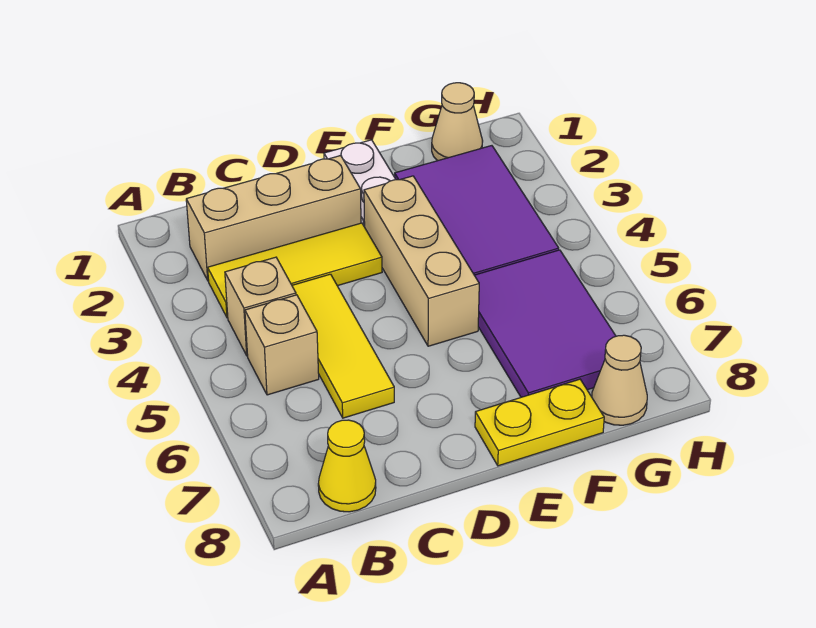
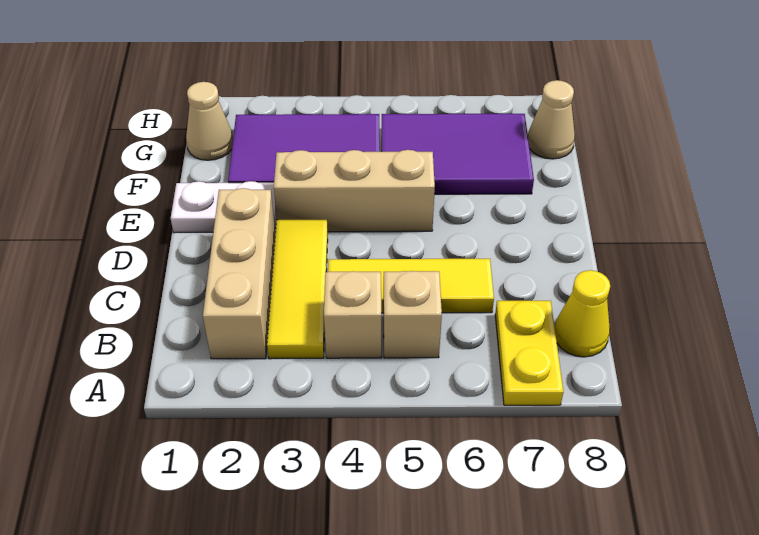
yellow plate E8:F8 level 1 -> yellow plate A7:B7 level 1

